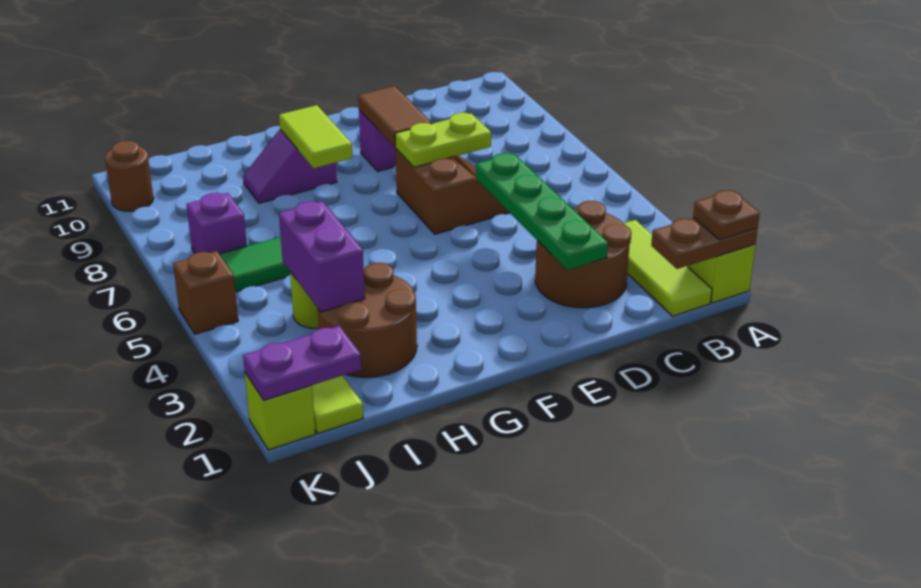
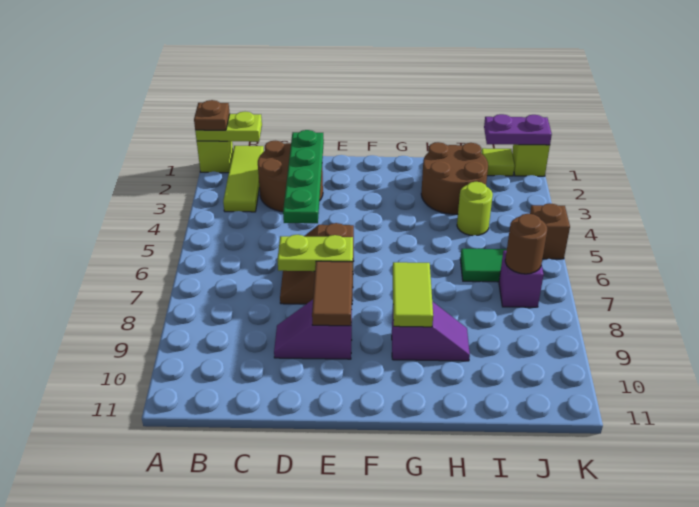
brown plate A1:B1 level 2 -> lime plate A1:B1 level 2
purple brick I3:I4 level 2 -> none
brown round brick K10 level 1 -> brown round brick J7 level 2

